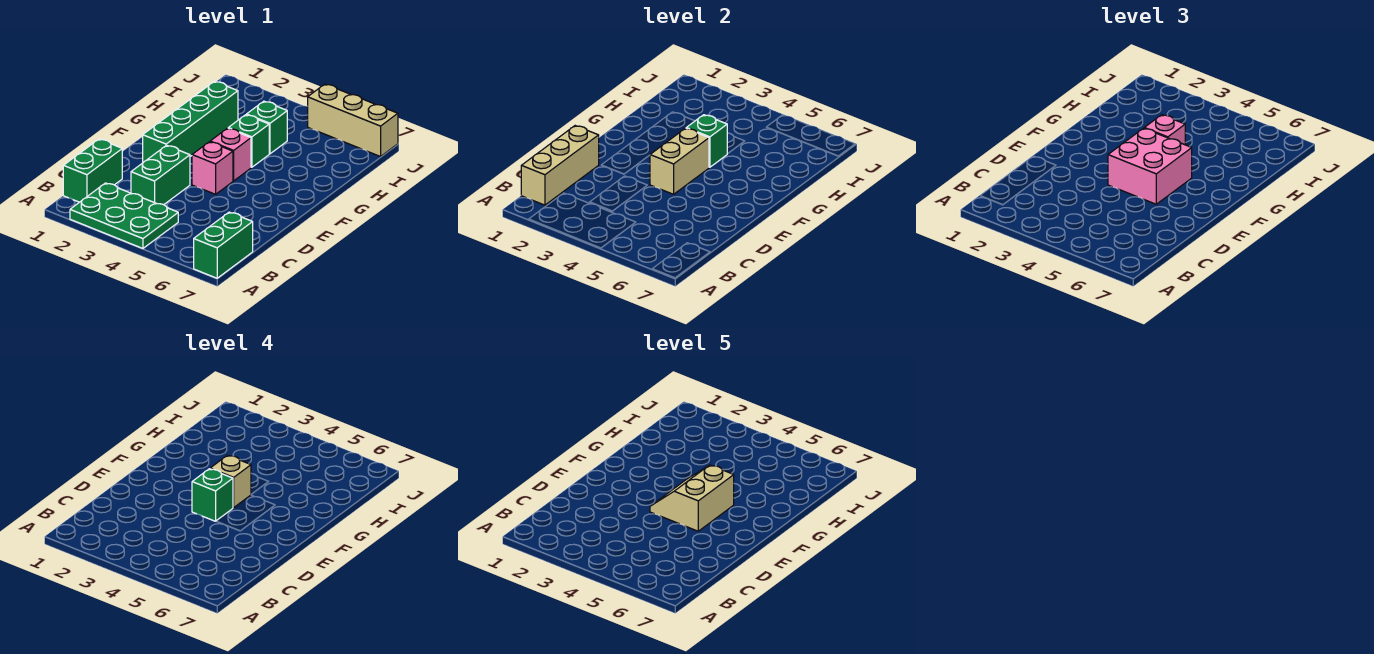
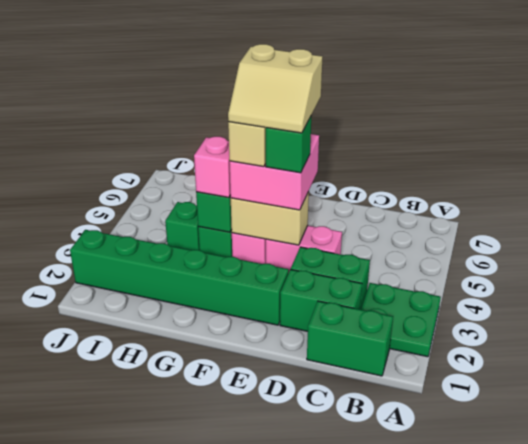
green plate A2:B4 level 1 -> green plate A2:B3 level 1
green brick A7:B7 level 1 -> green brick C2:D2 level 1
tan brick B1:D1 level 2 -> none
green brick E2:H2 level 1 -> green brick E2:J2 level 1
pink brick E4 level 1 -> pink brick D4:E4 level 1
tan brick J5:J7 level 1 -> none

